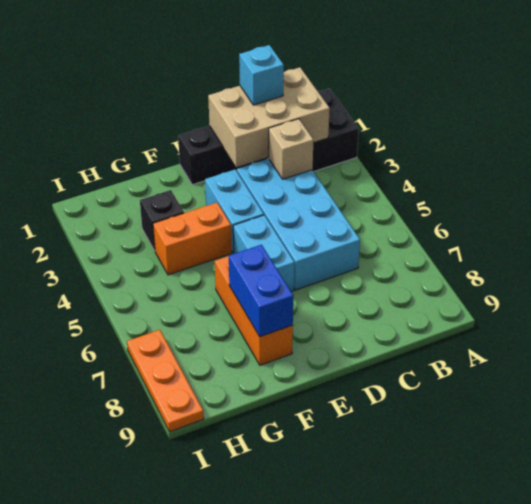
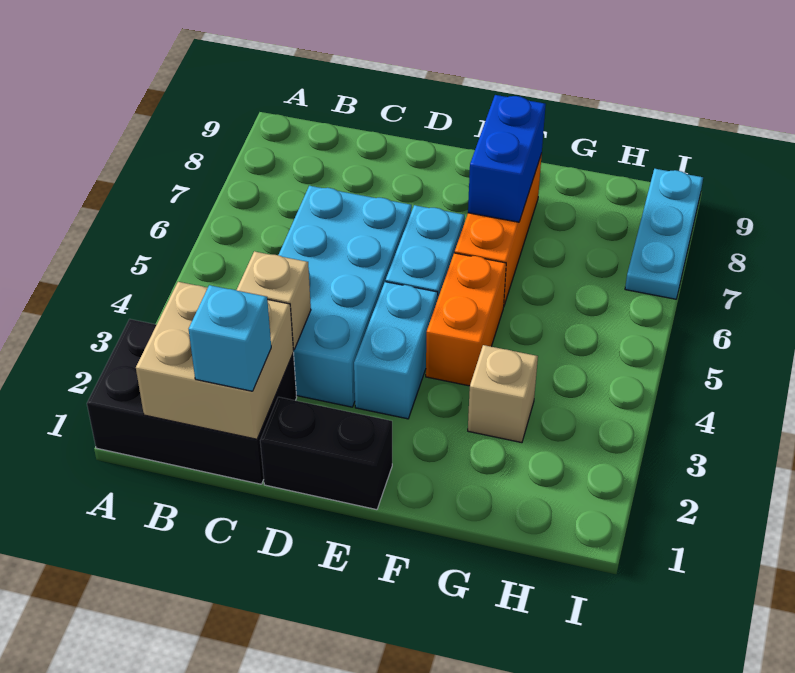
tan brick B1:D2 level 2 -> tan brick B1:C2 level 2
orange brick F4:G4 level 1 -> orange brick F4:F5 level 1
black brick G3 level 1 -> tan brick G3 level 1
orange plate I7:I9 level 1 -> cyan plate I7:I9 level 1

